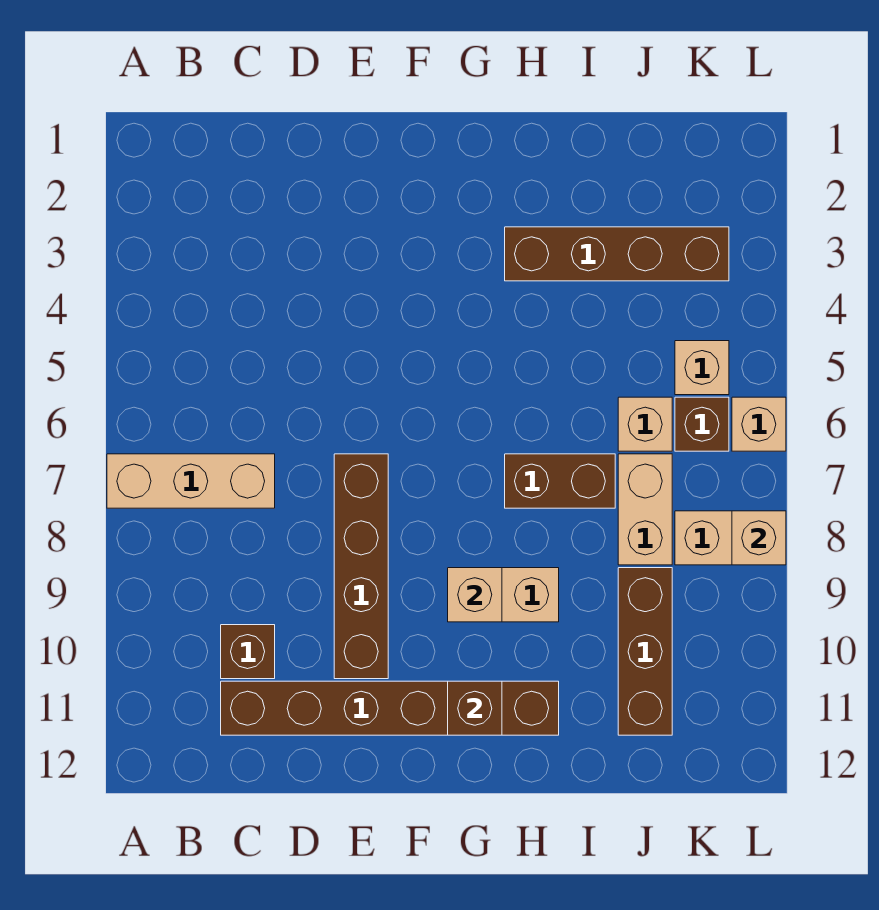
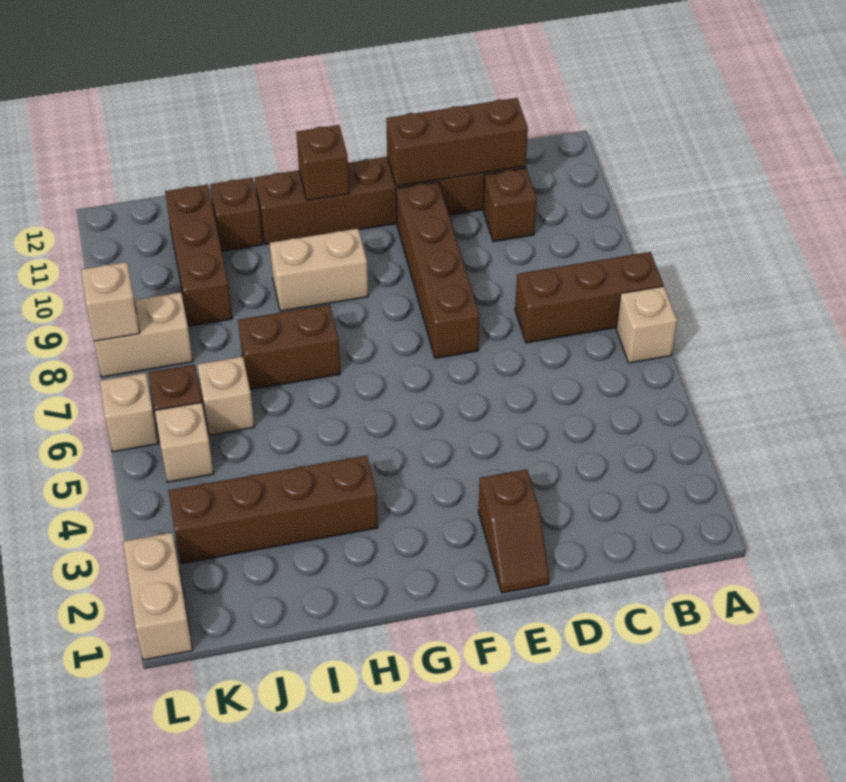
tan brick A7:C7 level 1 -> brown brick A7:C7 level 1
none -> brown brick C11:E11 level 2
none -> brown slope E1:E2 level 1 top 2
tan brick G9 level 2 -> tan brick A6 level 1
none -> brown brick I11 level 1
tan brick J7:J8 level 1 -> tan brick L1:L2 level 1

